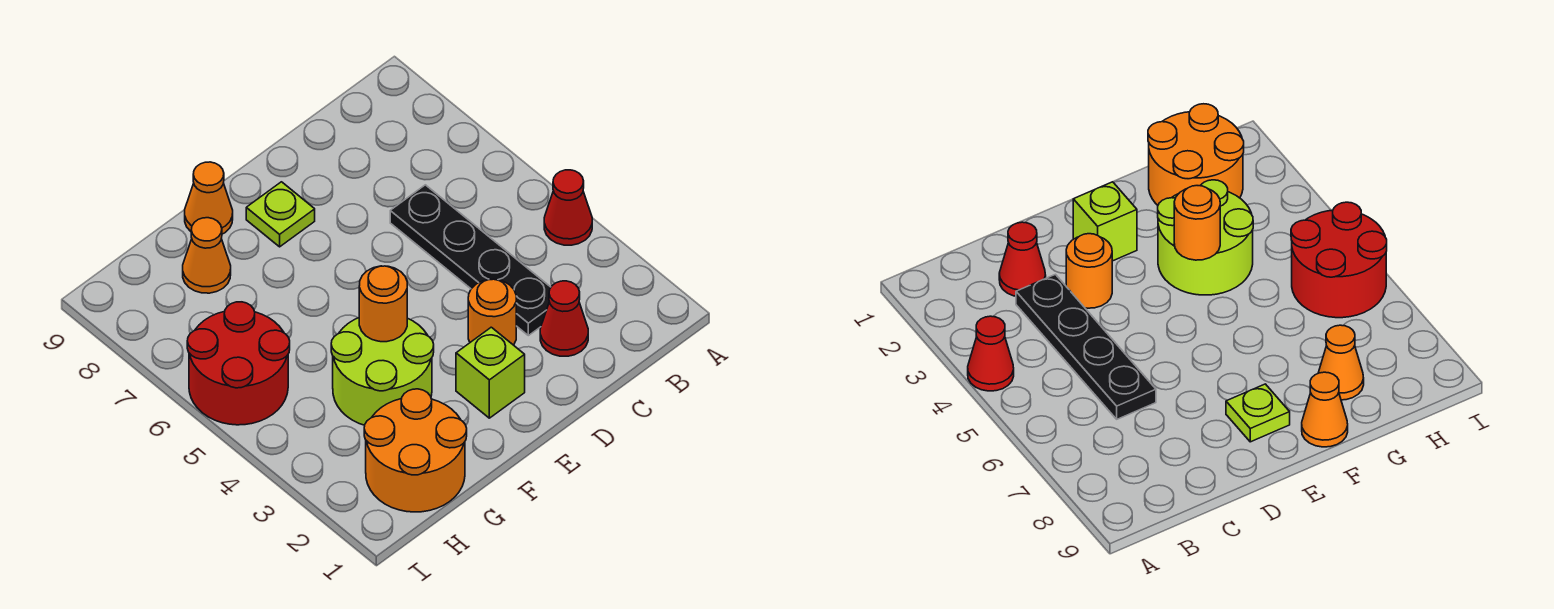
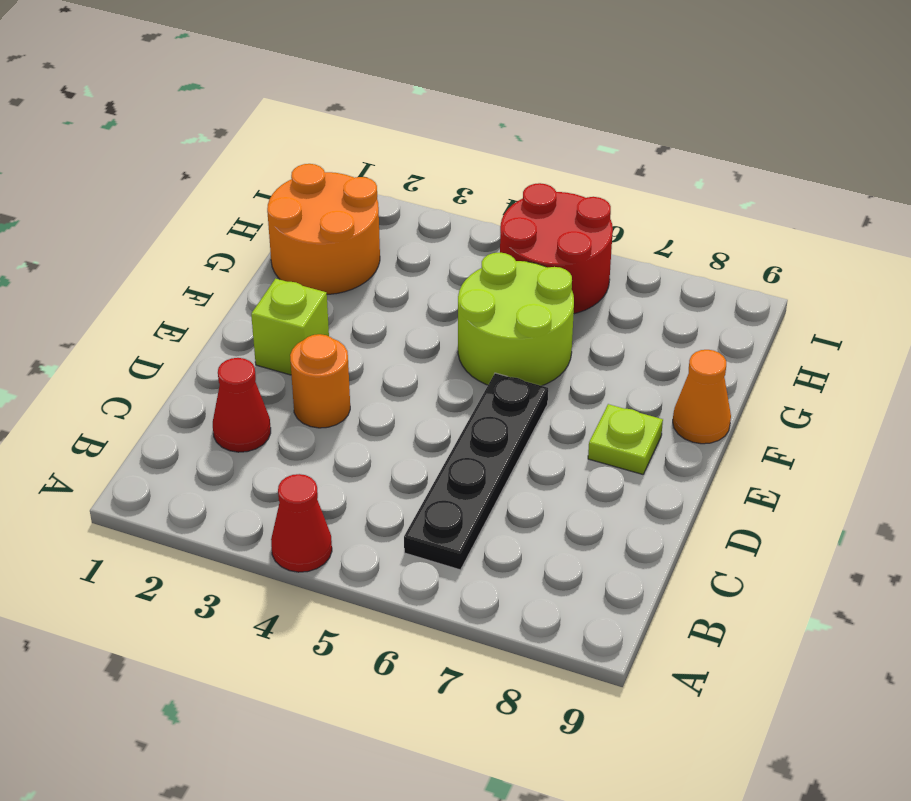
black plate C3:C6 level 1 -> black plate B6:E6 level 1
lime round brick F3:G4 level 1 -> lime round brick F5:G6 level 1
orange round brick F4 level 2 -> none
orange cone G8 level 1 -> none

